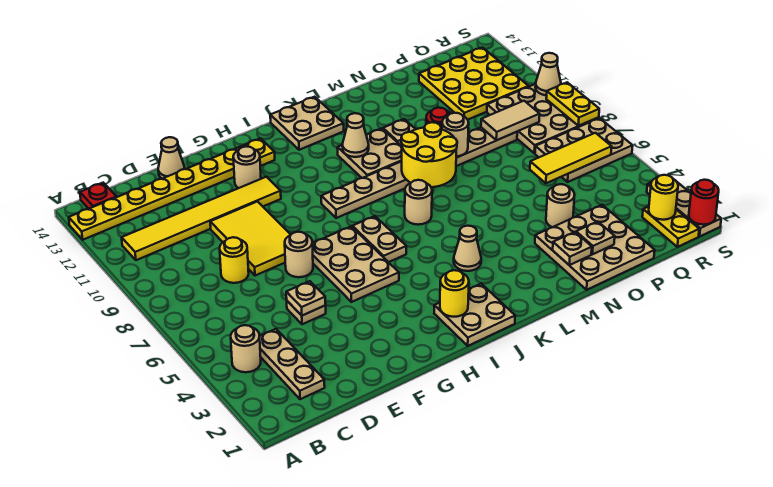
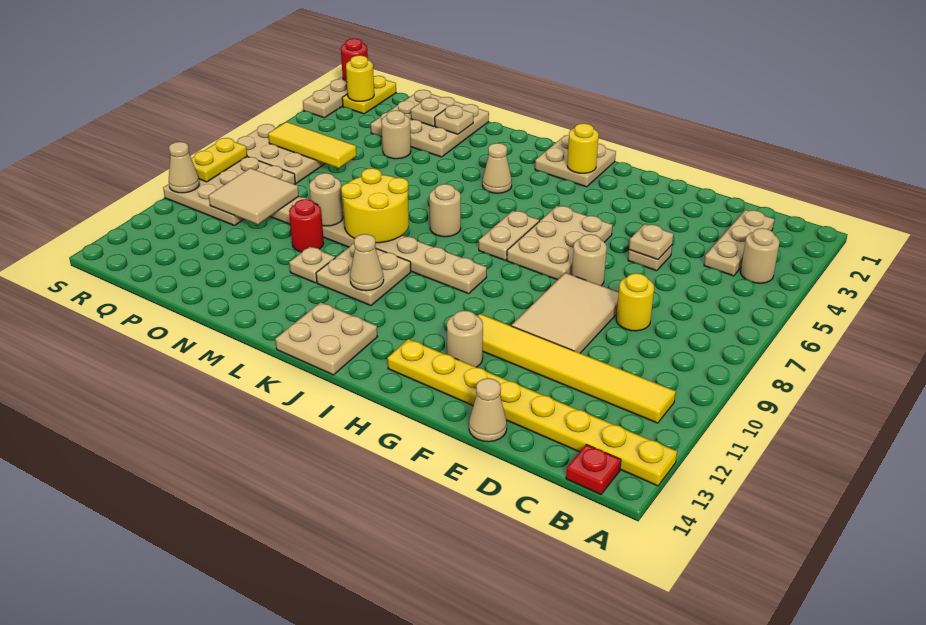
yellow tile E8:F10 level 1 -> tan tile E8:F10 level 1
tan tile P9:Q9 level 2 -> tan tile P9:Q10 level 2
yellow plate P11:R13 level 1 -> none

